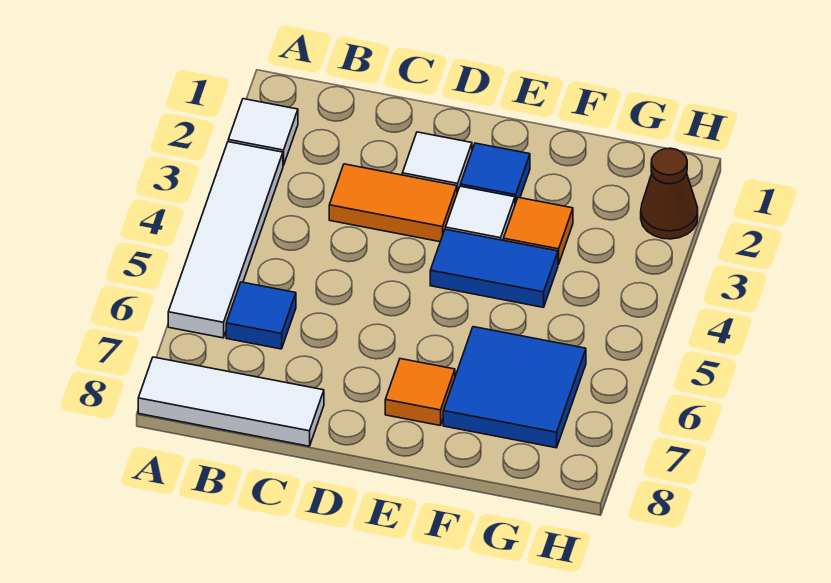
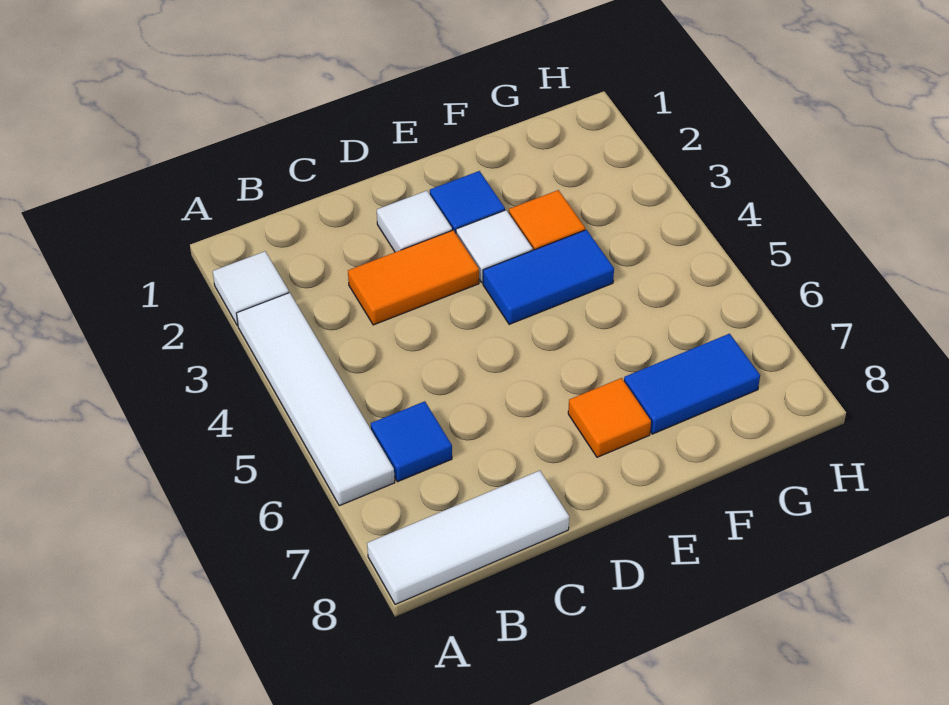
blue tile F6:G7 level 1 -> blue tile F7:G7 level 1
brown cone H2 level 1 -> none

